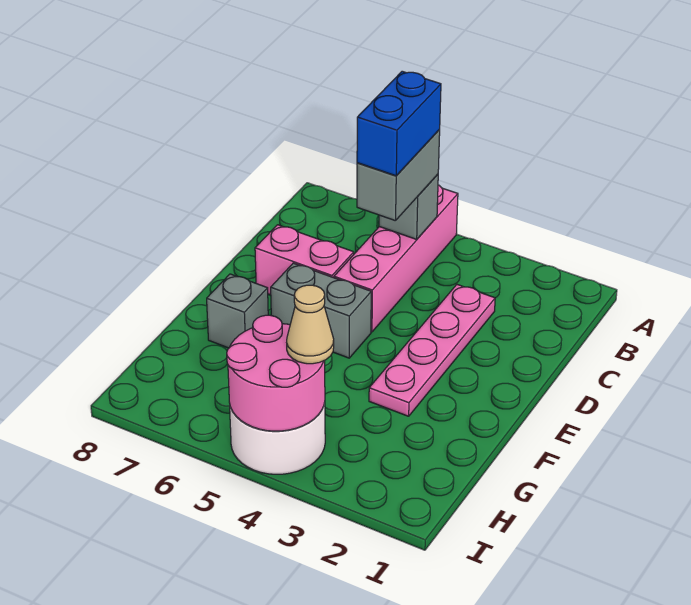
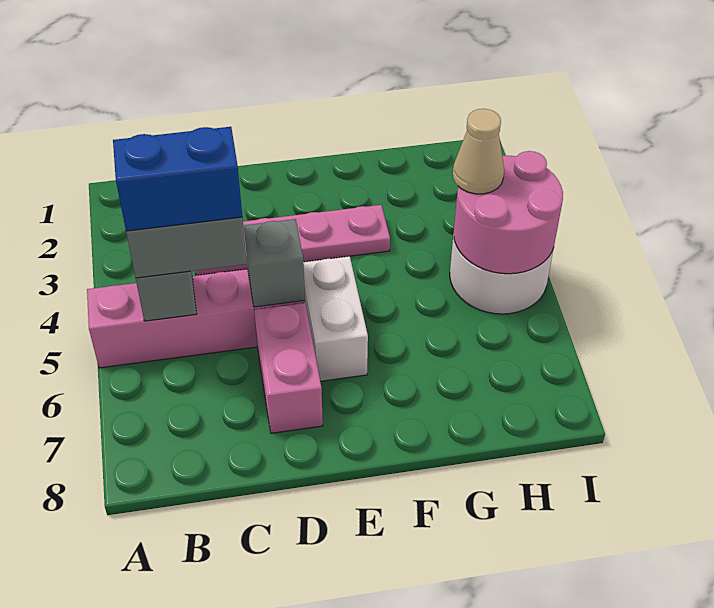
grey brick E5:E6 level 1 -> white brick E5:E6 level 1
grey brick F7 level 1 -> grey brick D5 level 2

